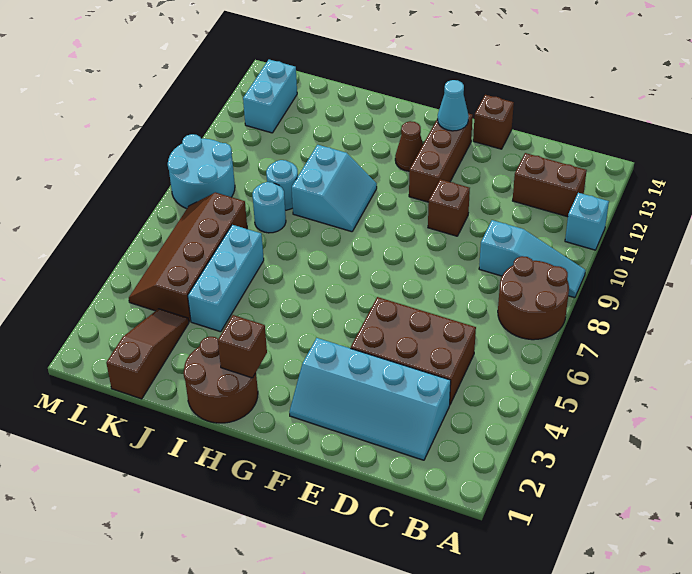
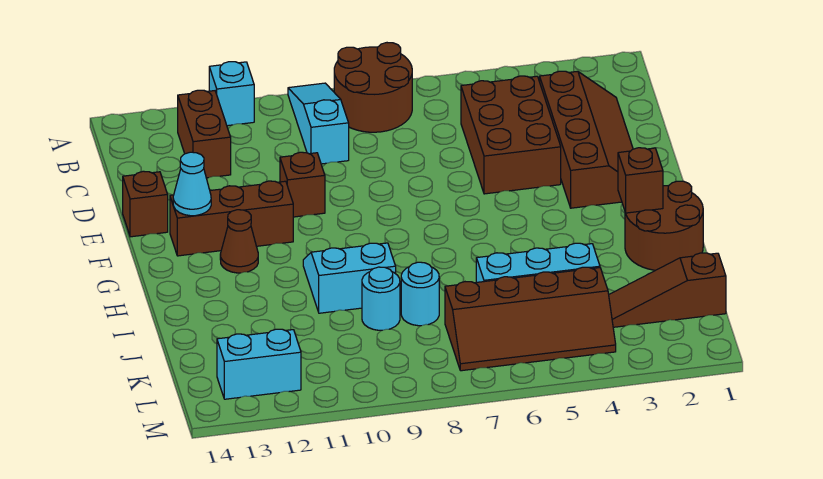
cyan slope C2:F3 level 1 top 3 -> brown slope C2:F3 level 1 top 3
cyan round brick L8:M9 level 1 -> none

